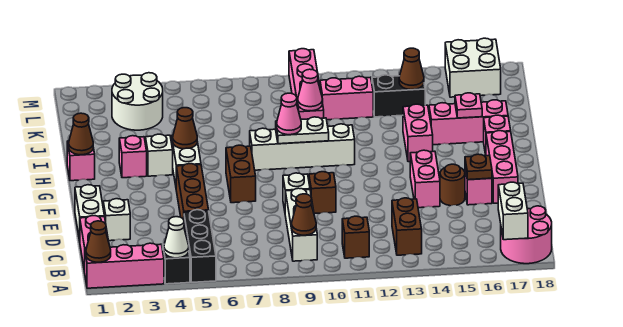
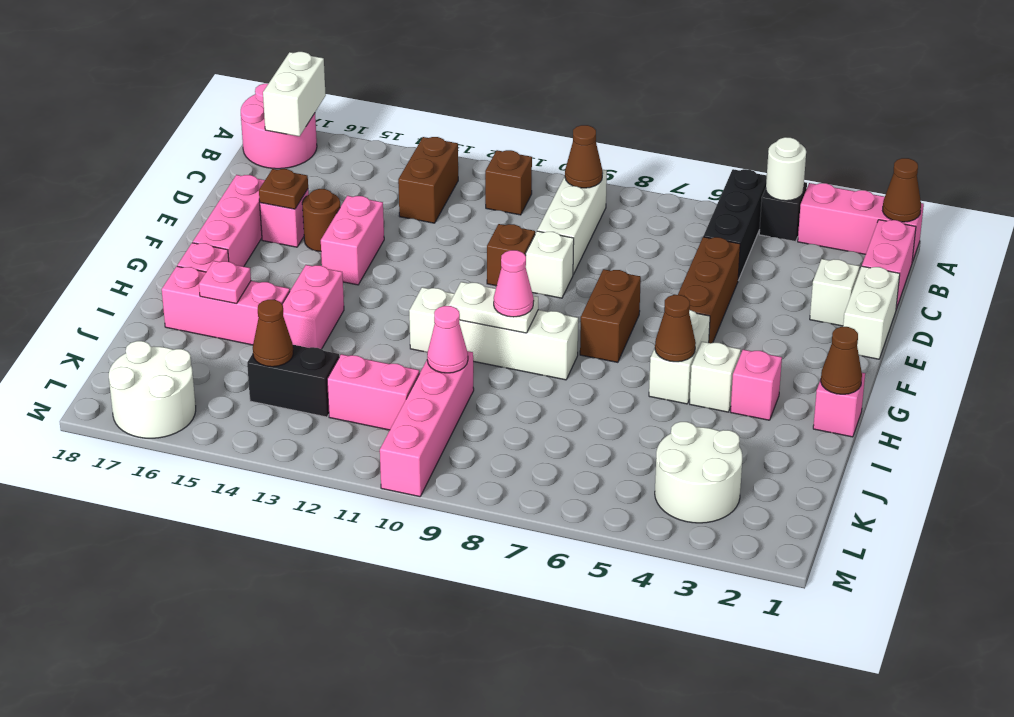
white cone A4 level 2 -> white round brick A4 level 2
white brick L16:M17 level 1 -> white round brick L16:M17 level 1

